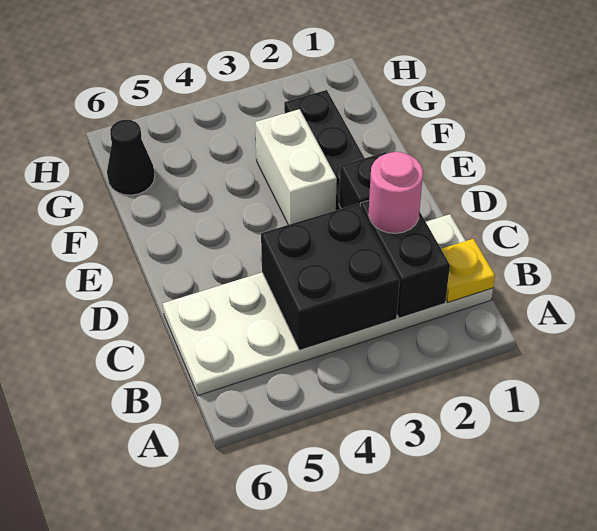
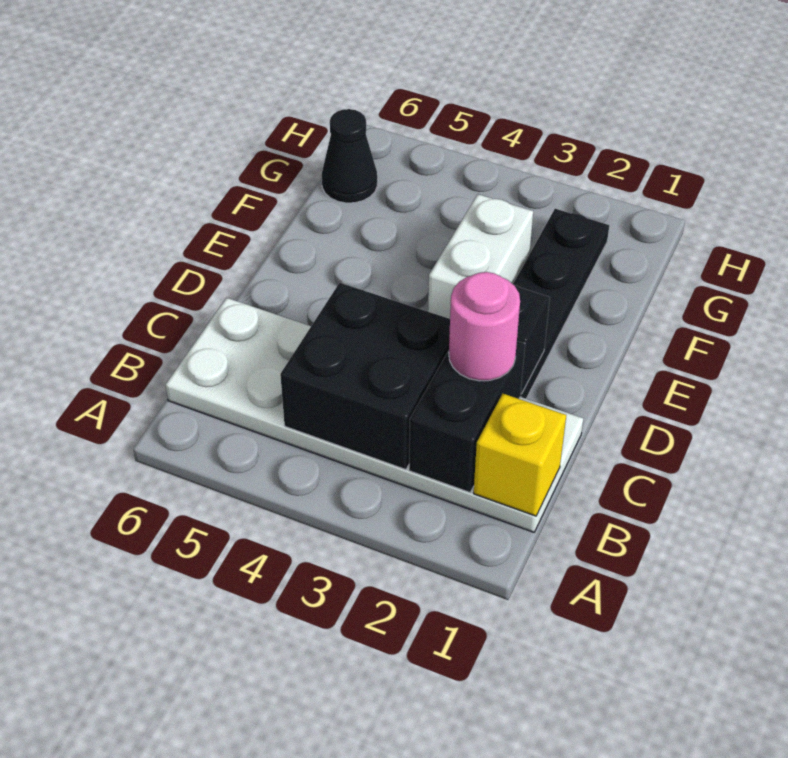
yellow plate B1 level 2 -> yellow brick B1 level 2

